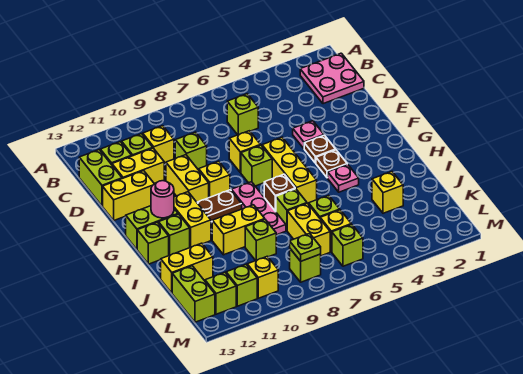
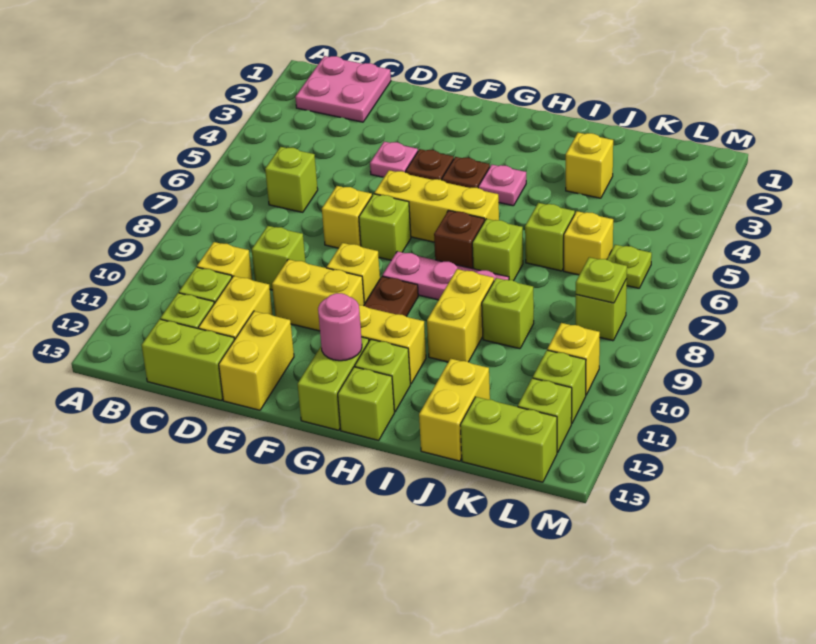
yellow brick J7:K7 level 1 -> none
lime brick L6 level 1 -> lime plate L6 level 1

